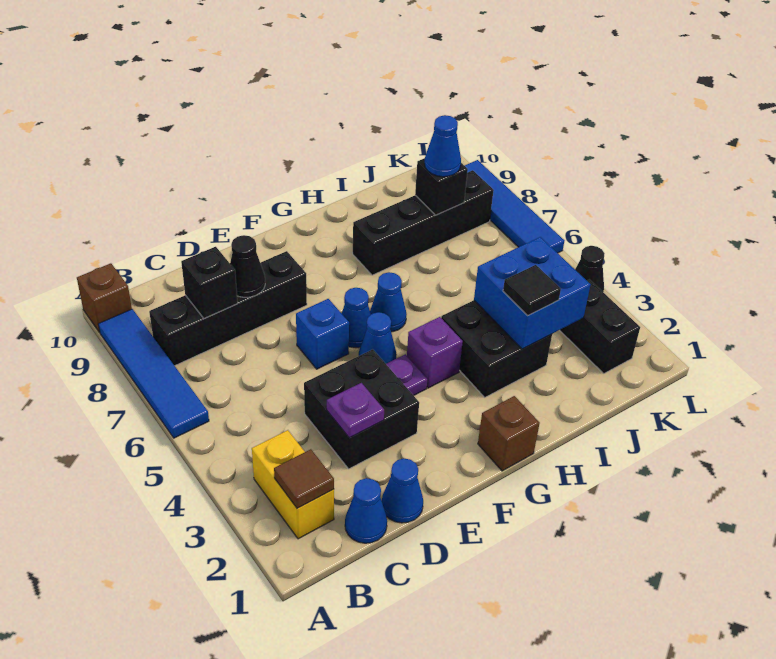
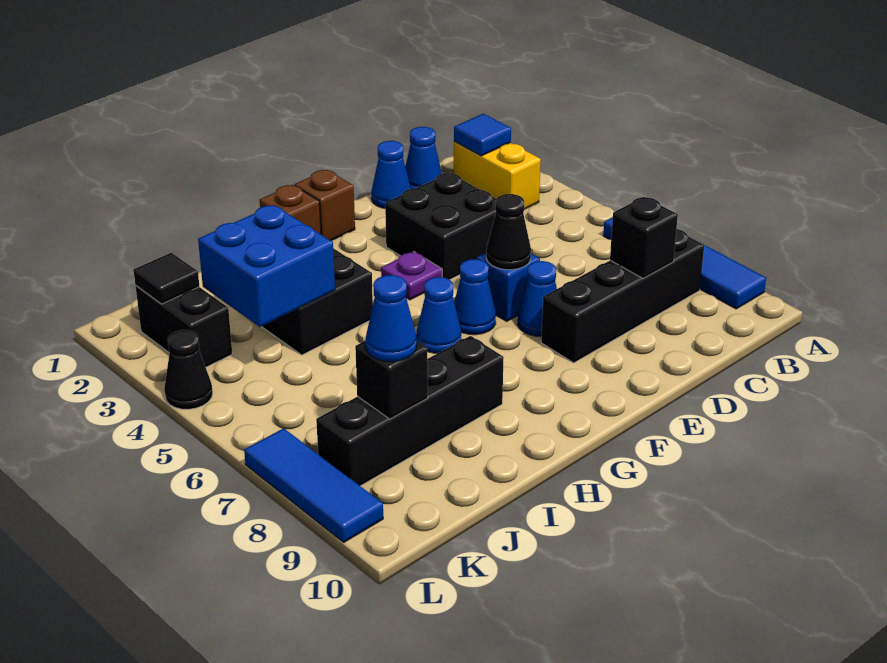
brown brick A10 level 1 -> brown brick F1 level 1
brown tile B2 level 2 -> blue tile B2 level 2
purple plate D3 level 2 -> none
black cone D8 level 2 -> black cone E6 level 2
blue cone F5 level 1 -> blue cone E7 level 1
purple brick G4 level 1 -> none
black tile I3 level 3 -> black tile K2 level 2
blue tile L6:L9 level 1 -> blue tile L7:L9 level 1

